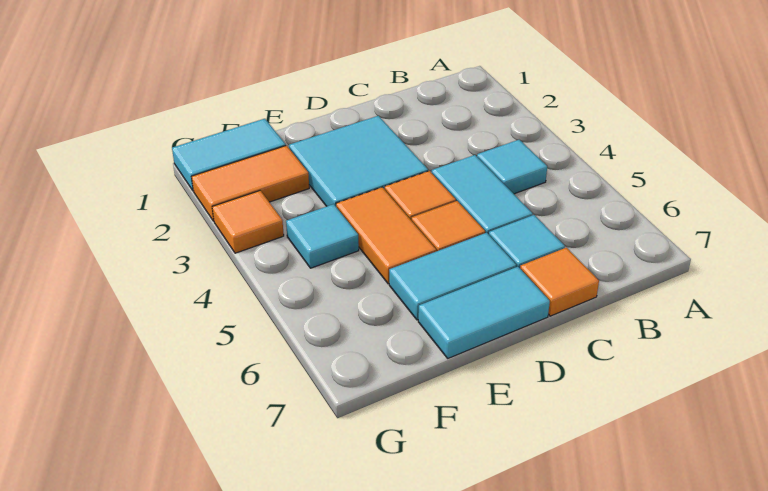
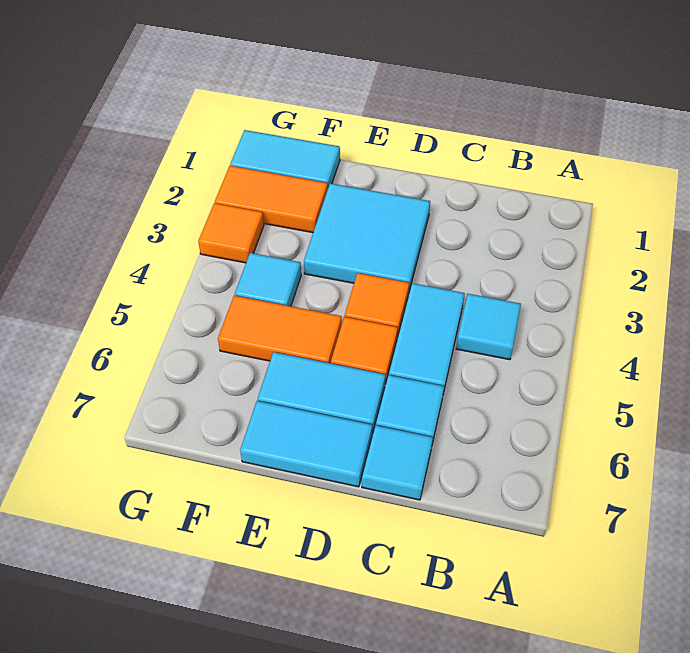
orange tile C7 level 1 -> cyan tile C7 level 1
orange tile E4:E5 level 1 -> orange tile E5:F5 level 1

